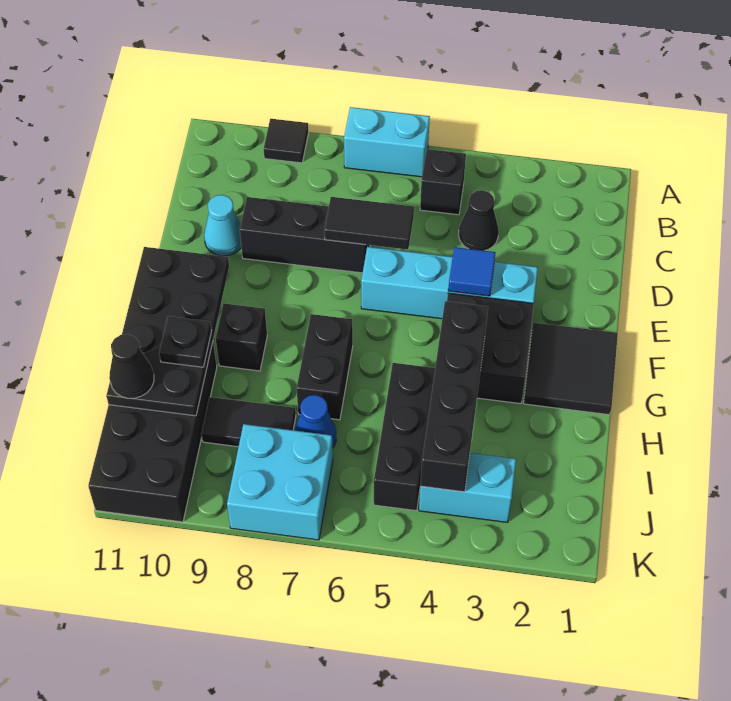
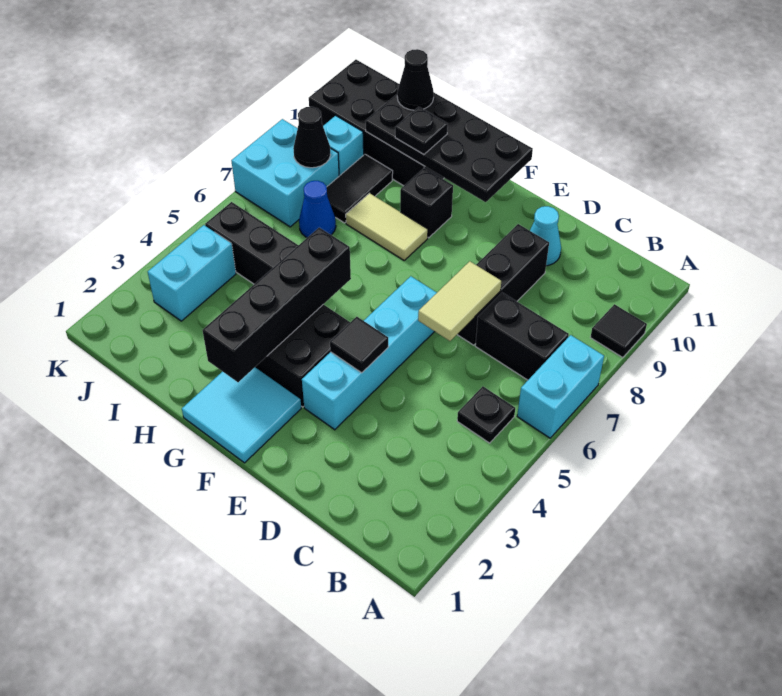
black brick B5 level 1 -> black plate B5 level 1
black cone C4 level 1 -> black cone J8 level 2
black tile D6:D7 level 2 -> tan tile D6:D7 level 2
blue tile E4 level 2 -> black tile E4 level 2
black tile F1:G2 level 1 -> cyan tile F1:G2 level 1
black brick G4:J4 level 2 -> black brick G2:G5 level 2
black brick G7:H7 level 1 -> black brick B7:C7 level 1
none -> tan tile G8:H8 level 1
none -> cyan brick J9 level 1

